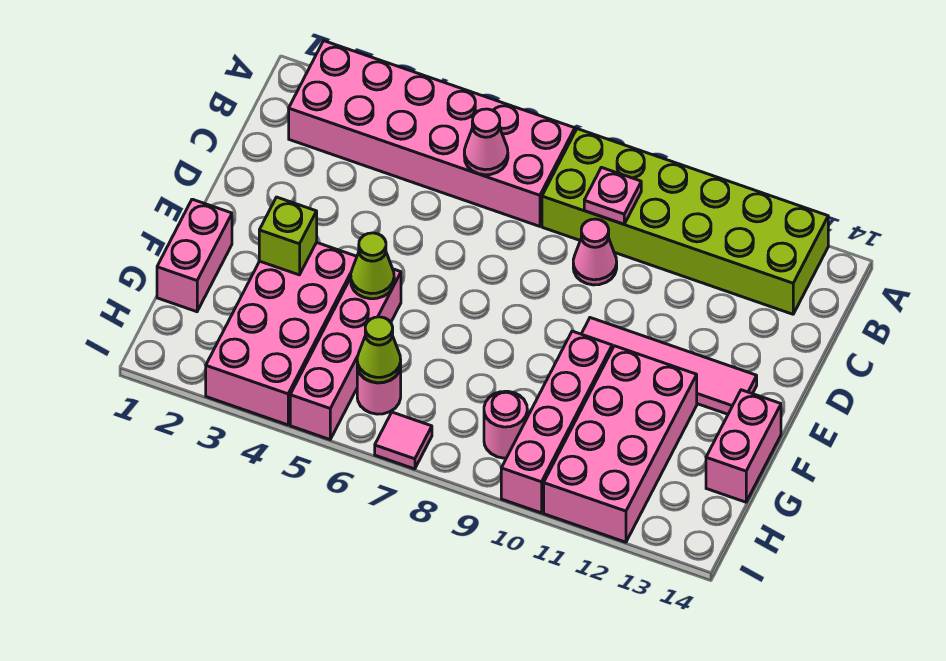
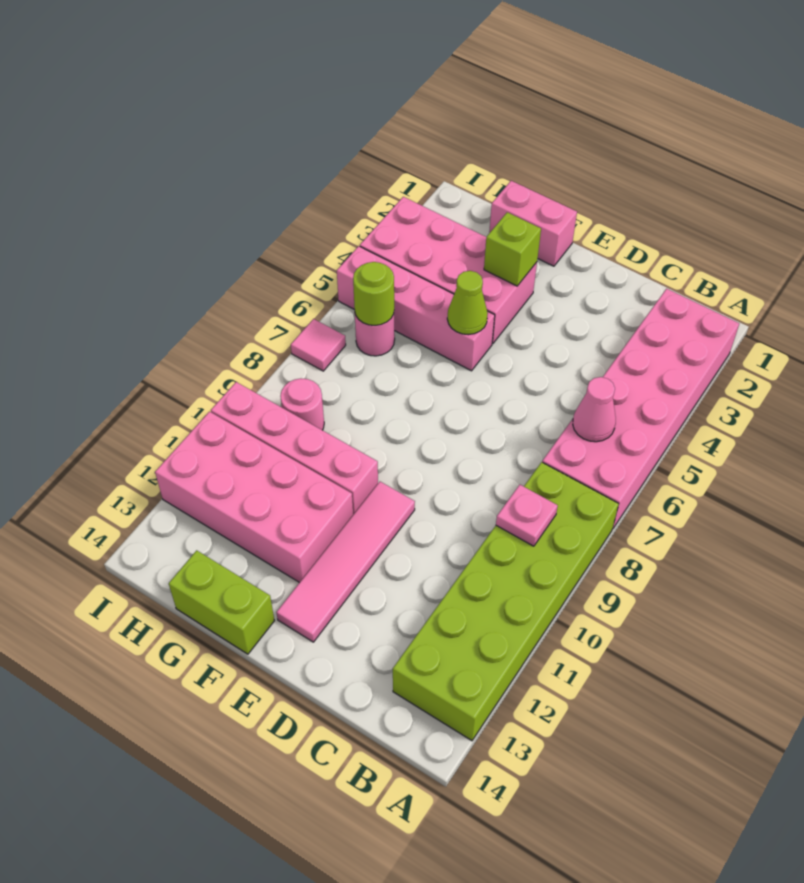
pink cone C9 level 1 -> none
pink brick F14:G14 level 1 -> lime brick F14:G14 level 1
lime cone H6 level 2 -> lime round brick H6 level 2

